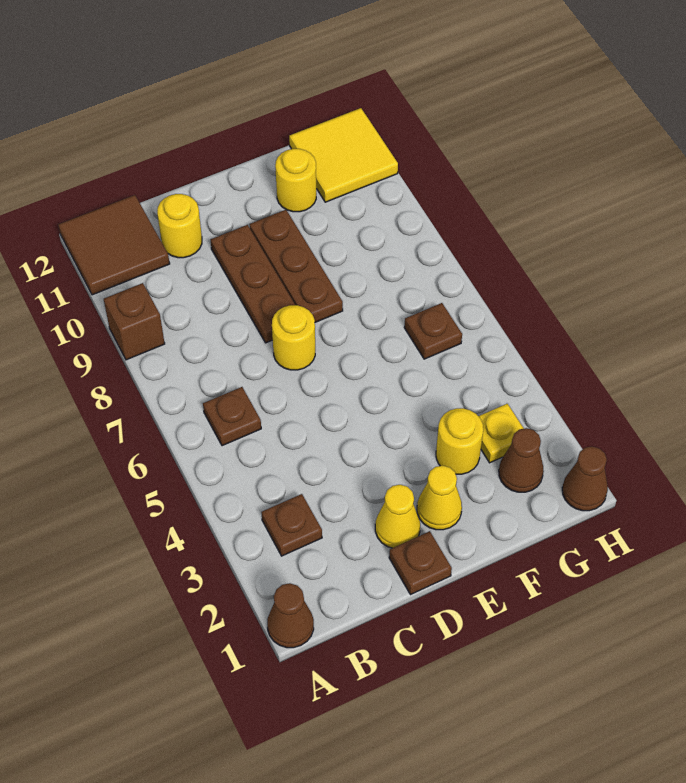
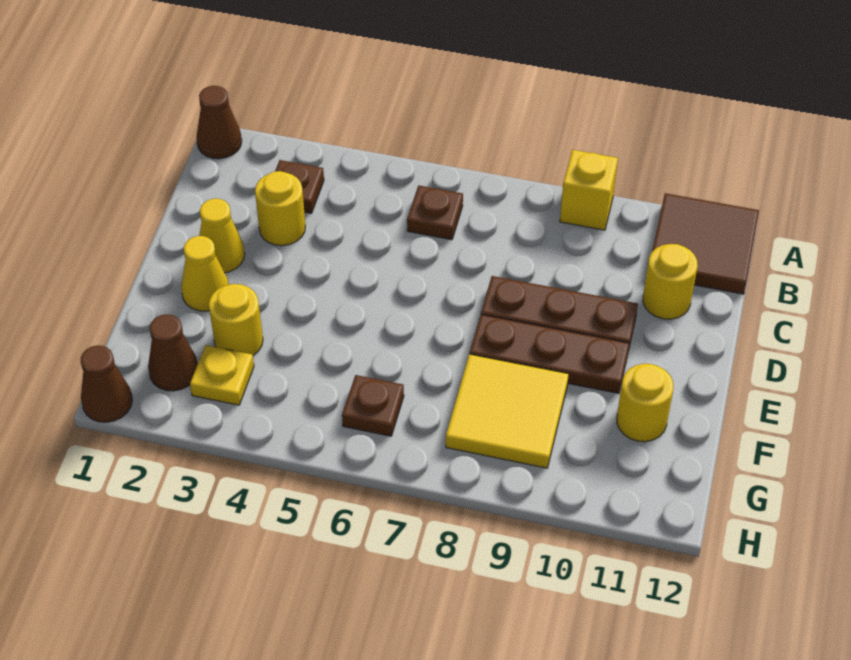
brown brick A9 level 1 -> yellow brick A9 level 1
brown plate D1 level 1 -> none
yellow round brick D7 level 1 -> yellow round brick C3 level 1
yellow tile G11:H12 level 1 -> yellow tile F8:G9 level 1

